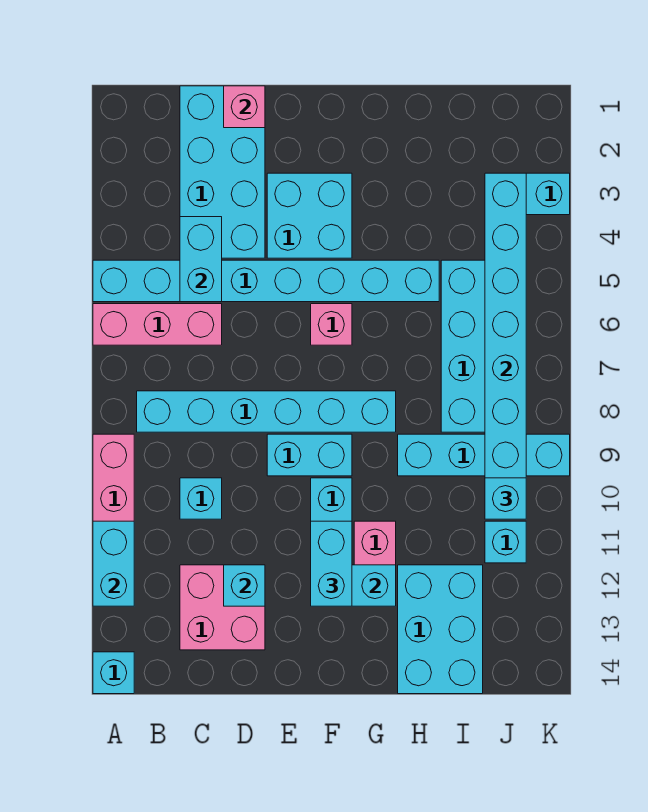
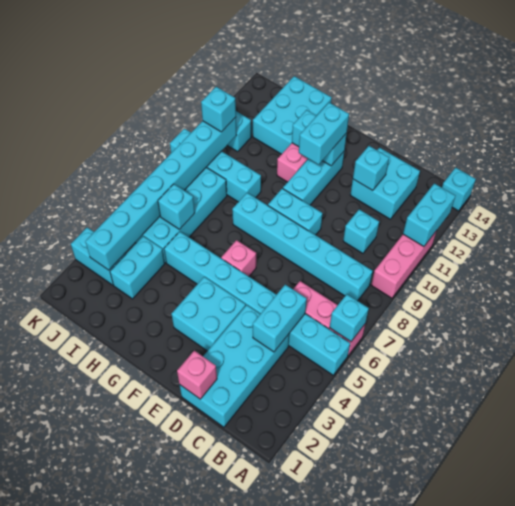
none -> cyan brick A6 level 2
pink brick C12:D13 level 1 -> cyan brick C12:D13 level 1
none -> cyan brick I3:I4 level 1
none -> cyan brick I6 level 2

